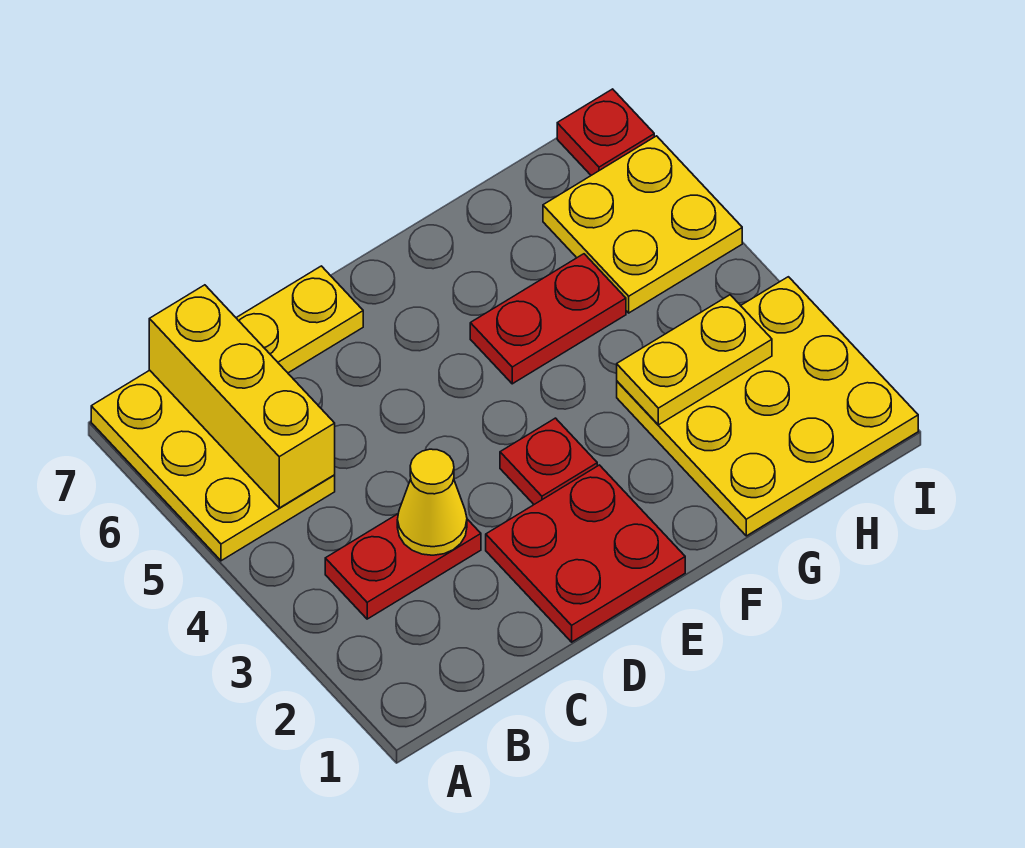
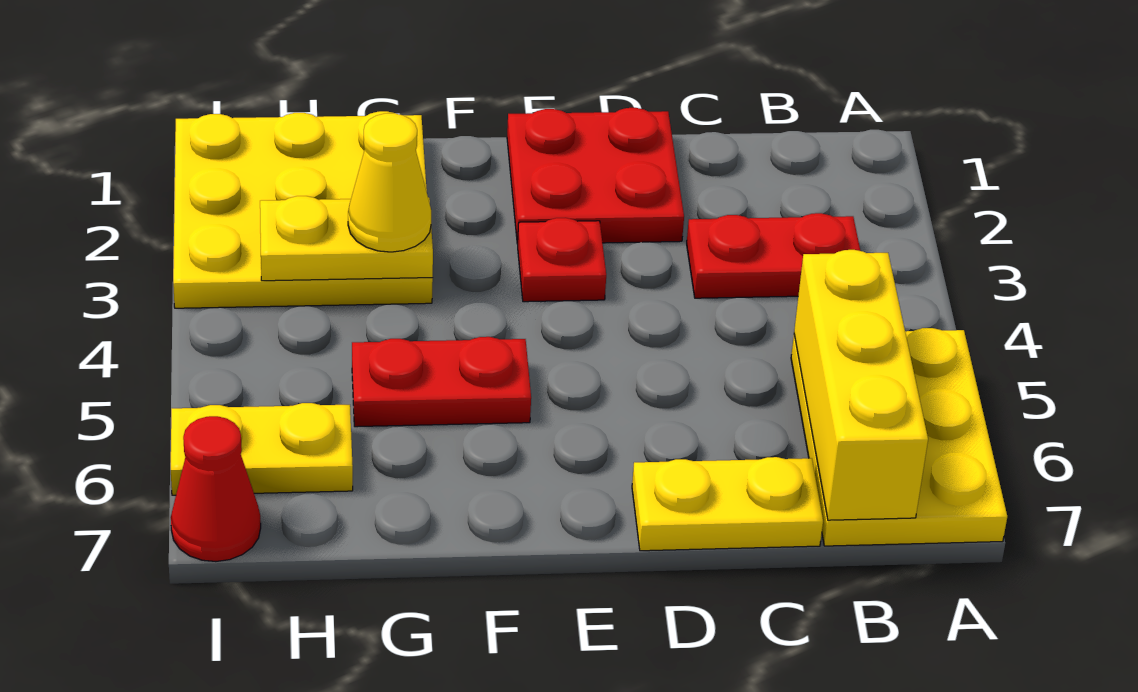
yellow cone C3 level 2 -> yellow cone G3 level 3
yellow plate H5:I6 level 1 -> yellow plate H6:I6 level 1
red plate I7 level 1 -> red cone I7 level 1

